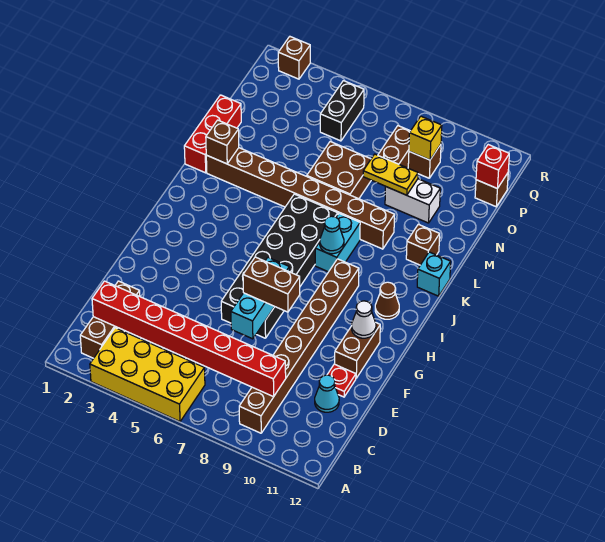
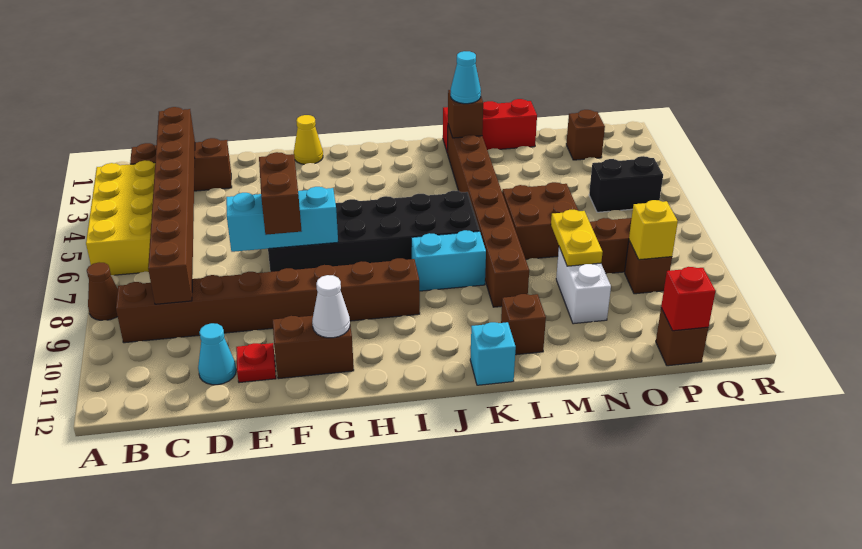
red brick C2:C9 level 2 -> brown brick C2:C9 level 2
none -> yellow cone G1 level 1
brown cone I11 level 1 -> brown cone A8 level 1
cyan cone J8 level 2 -> cyan cone L2 level 3
brown brick R2 level 1 -> brown brick P2 level 1

